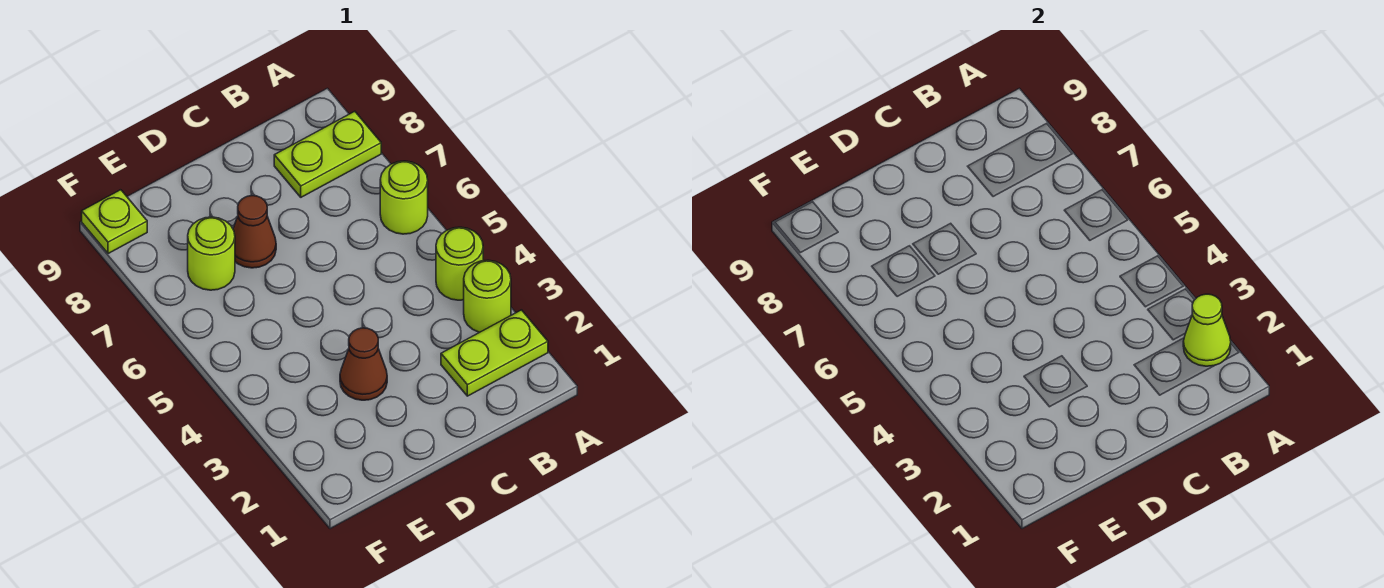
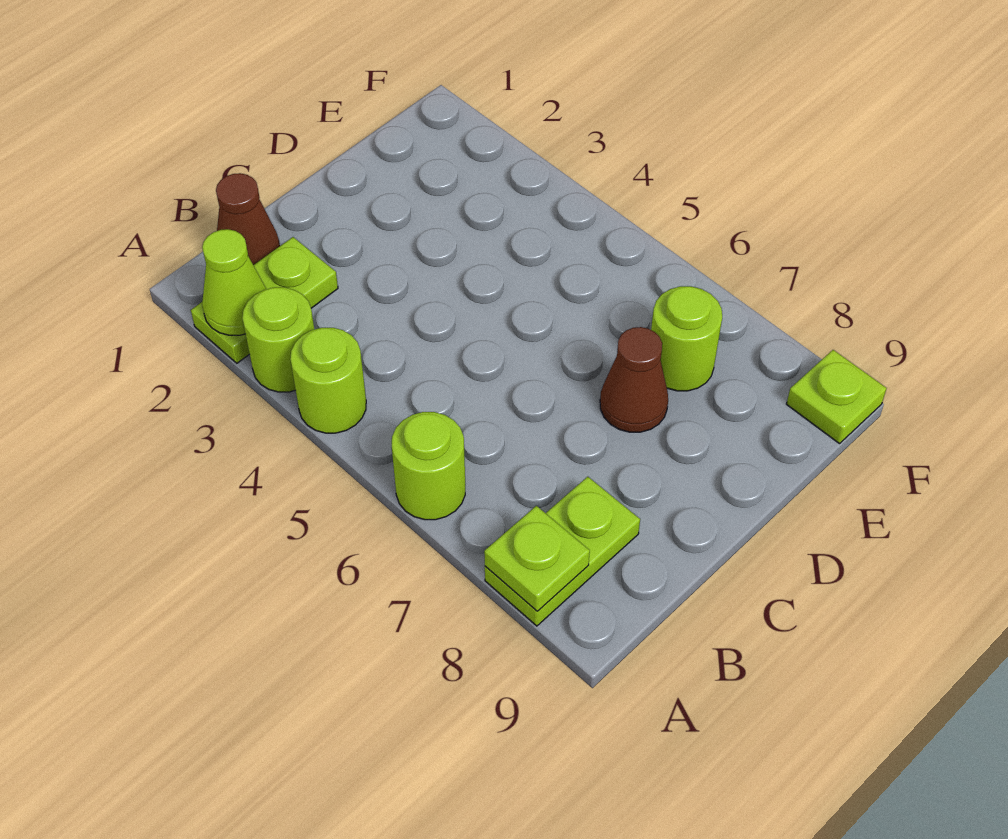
none -> lime plate A8 level 2
brown cone D3 level 1 -> brown cone B1 level 1

